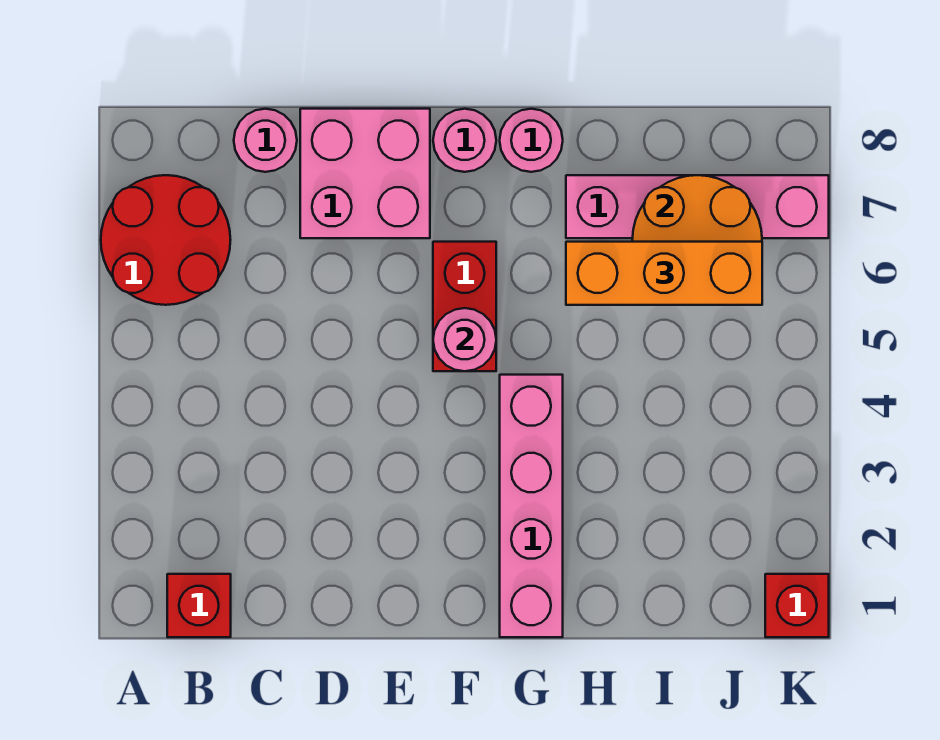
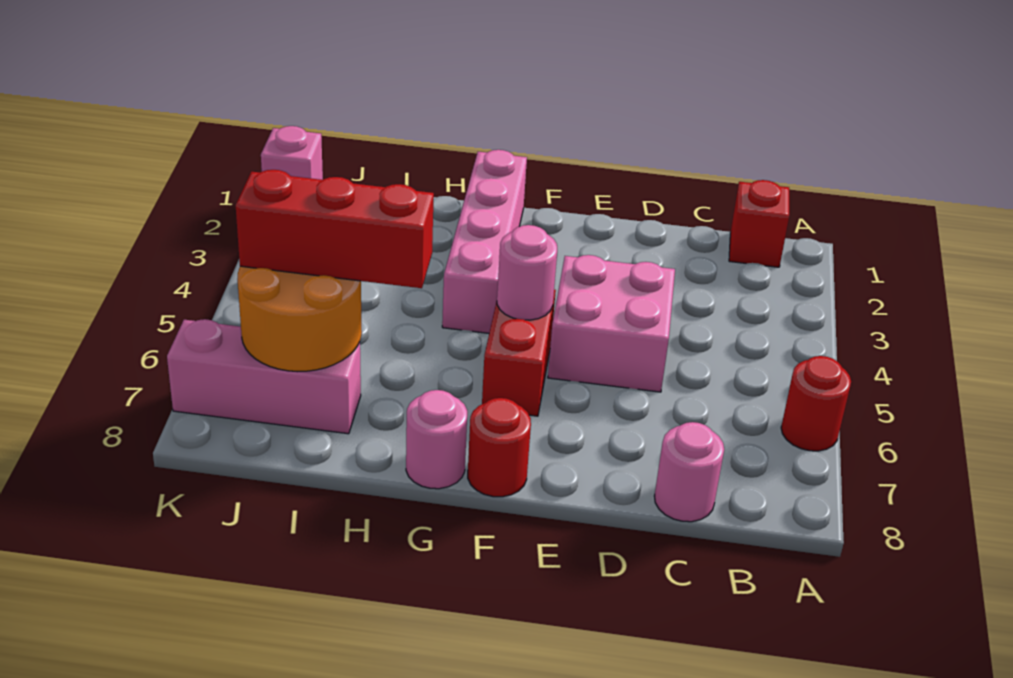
red round brick A6:B7 level 1 -> red round brick A6 level 1
pink brick D7:E8 level 1 -> pink brick D4:E5 level 1
pink round brick F8 level 1 -> red round brick F8 level 1
orange brick H6:J6 level 3 -> red brick H6:J6 level 3
pink brick H7:K7 level 1 -> pink brick I7:K7 level 1
red brick K1 level 1 -> pink brick K1 level 1

